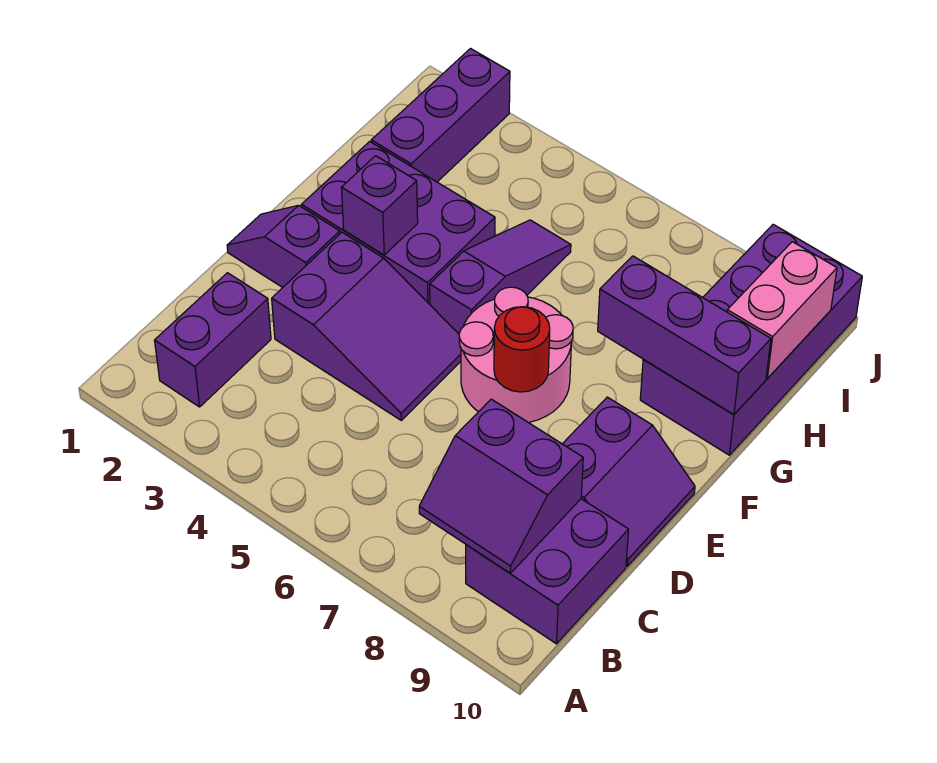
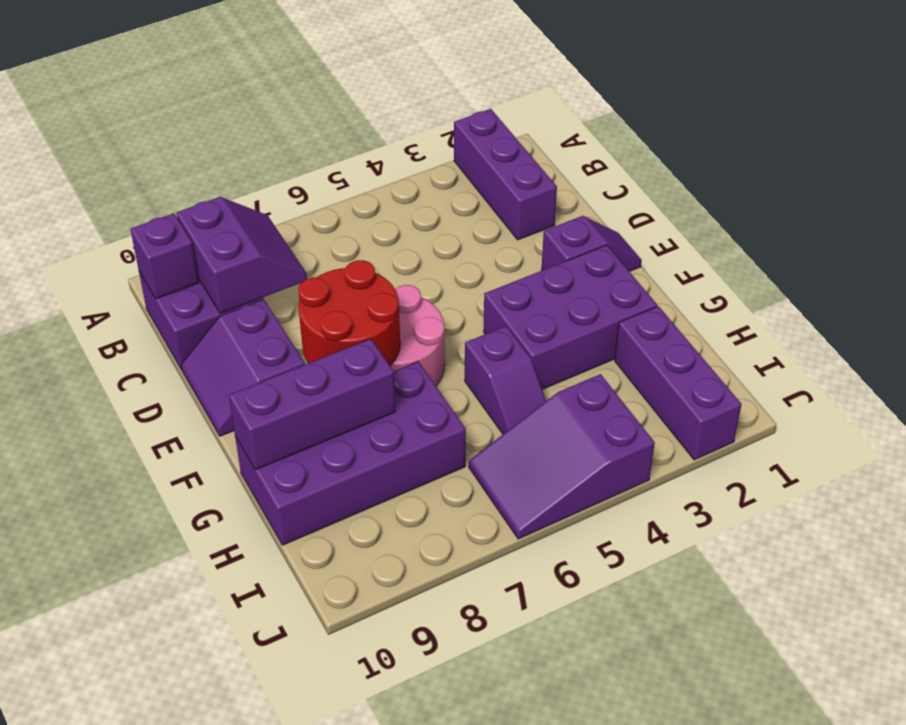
purple brick B2:C2 level 1 -> purple brick A2:C2 level 1
purple slope B8:C9 level 2 top C -> purple slope B8:C9 level 2 top 9
purple slope D3:E5 level 1 top 3 -> purple slope I4:J6 level 1 top 4
red round brick E7 level 2 -> red round brick E7:F8 level 2
purple brick F3 level 2 -> purple brick B10 level 2
purple slope F5:H5 level 1 top F -> purple slope G5:H5 level 1 top G
purple brick G9:J10 level 1 -> purple brick G7:H10 level 1
pink brick H10:I10 level 2 -> none

